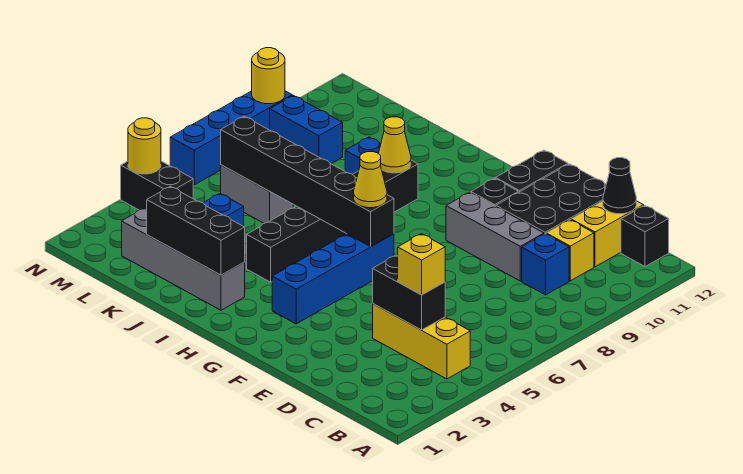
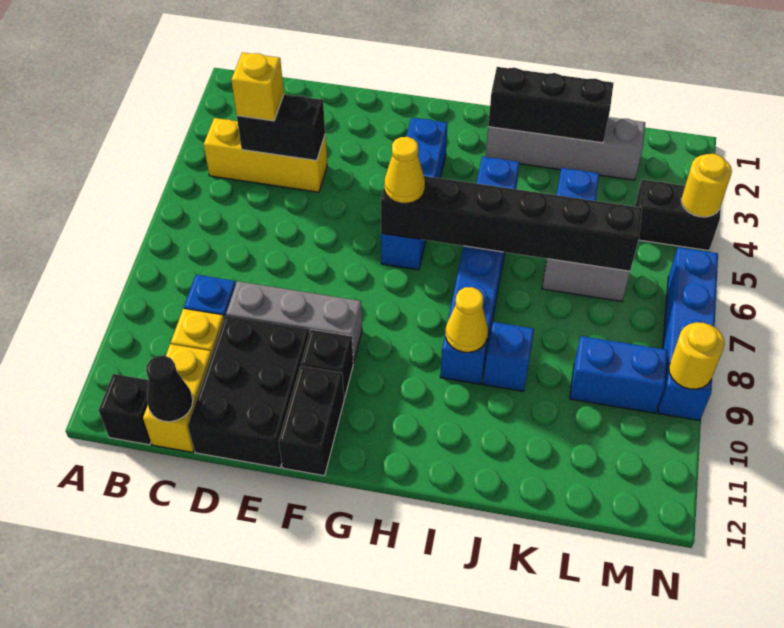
black brick I4:I9 level 1 -> blue brick I4:I9 level 1

